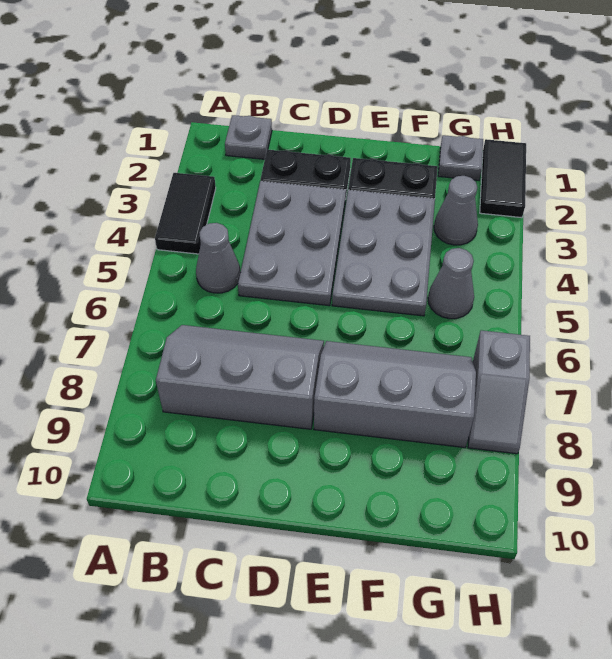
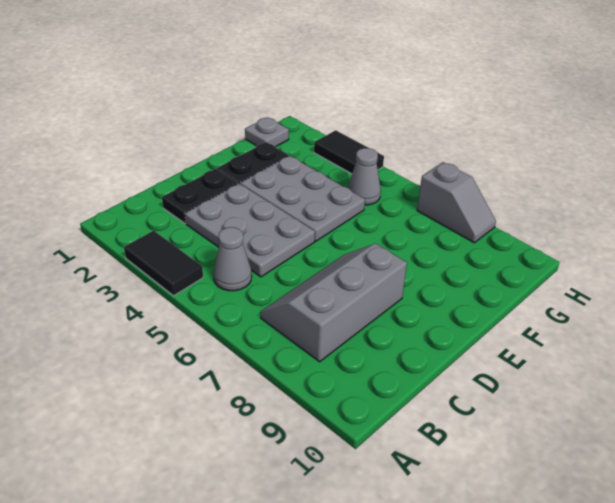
grey plate B1 level 1 -> none
grey slope E7:G8 level 1 top 8 -> none
grey cone G3 level 1 -> none
black tile H1:H2 level 1 -> black tile H3:H4 level 1

